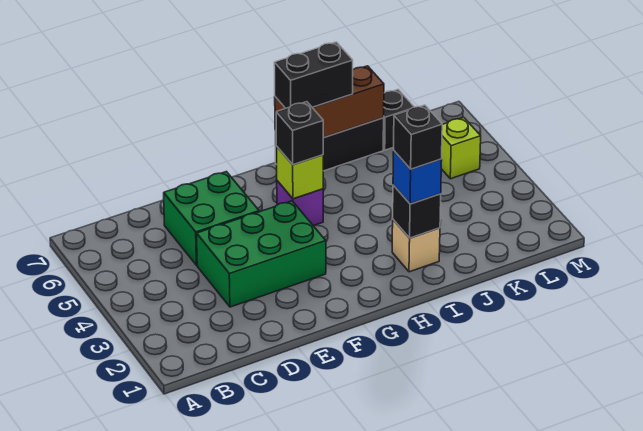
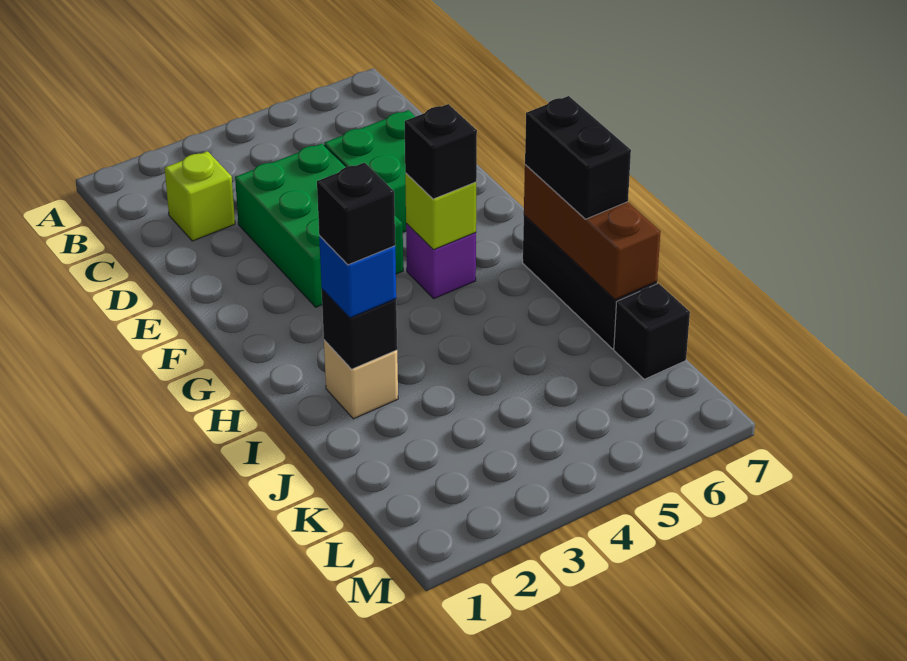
lime brick L5 level 1 -> lime brick C2 level 1

